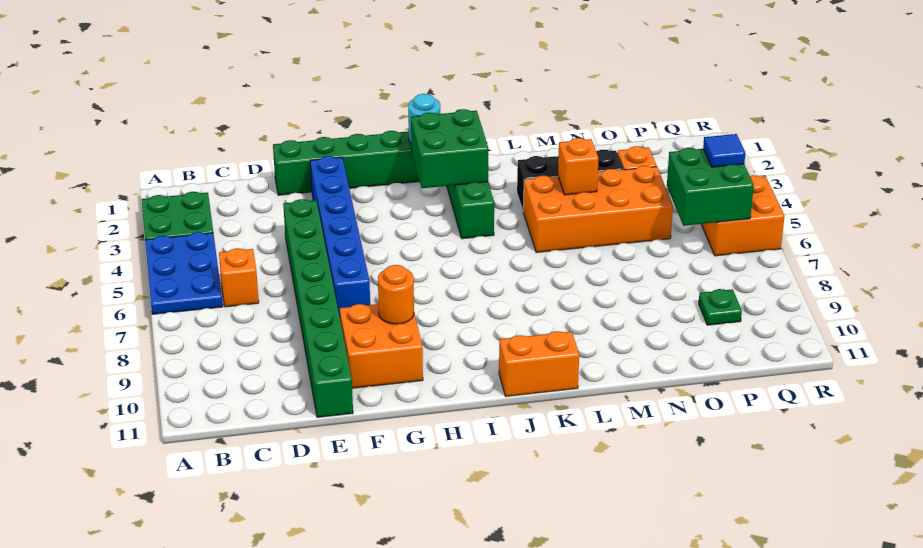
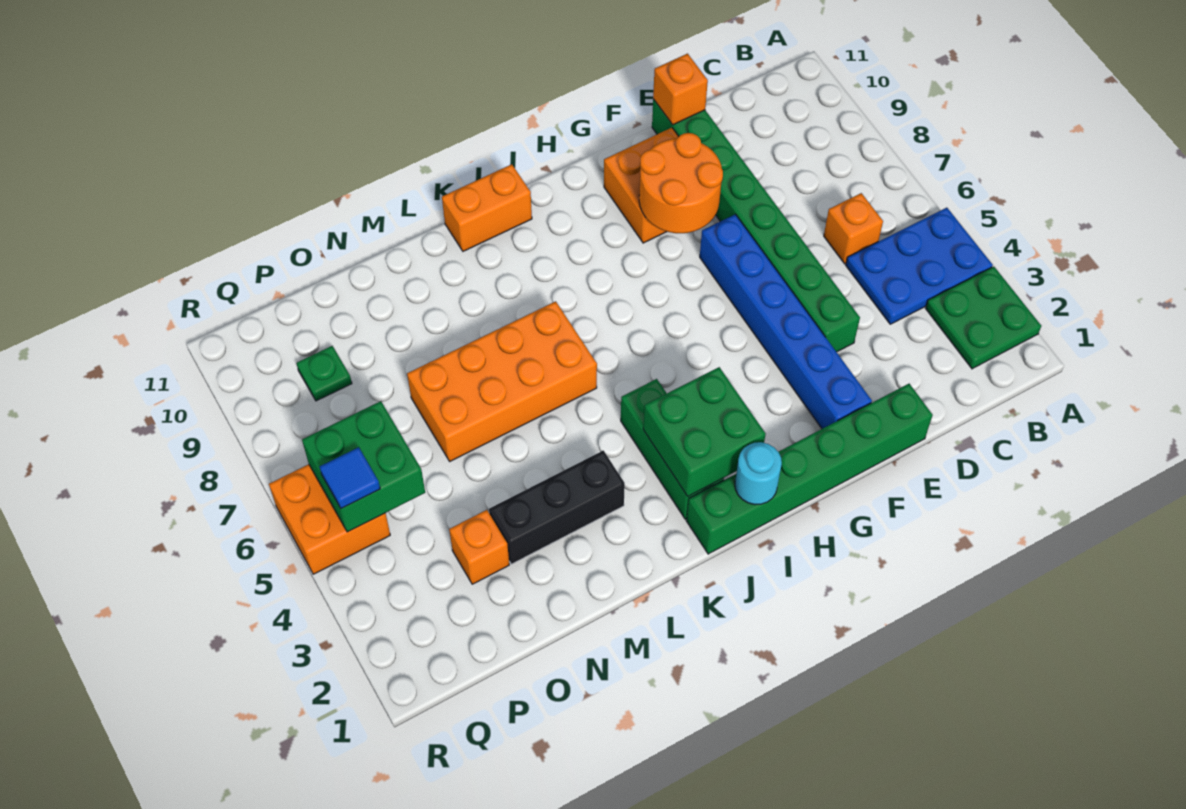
blue plate A4:B6 level 1 -> blue plate A4:C5 level 1
orange round brick G9 level 2 -> orange round brick F8:G9 level 2
orange brick L4:O5 level 1 -> orange brick K6:N7 level 1
orange brick M4 level 2 -> orange brick E11 level 2

